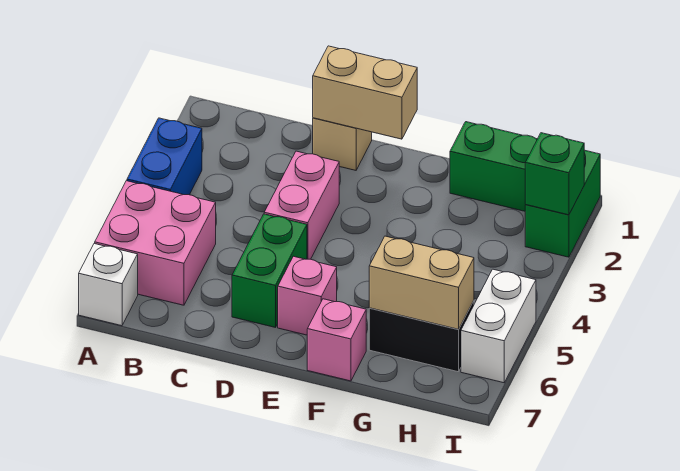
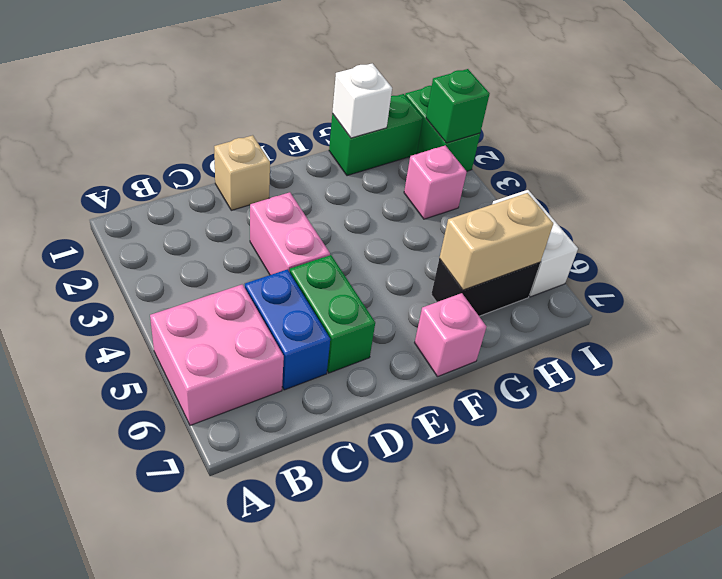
blue brick A3:A4 level 1 -> blue brick C5:C6 level 1
white brick A7 level 1 -> white brick G1 level 2
tan brick D1:E1 level 2 -> none
pink brick E6 level 1 -> pink brick H3 level 1

